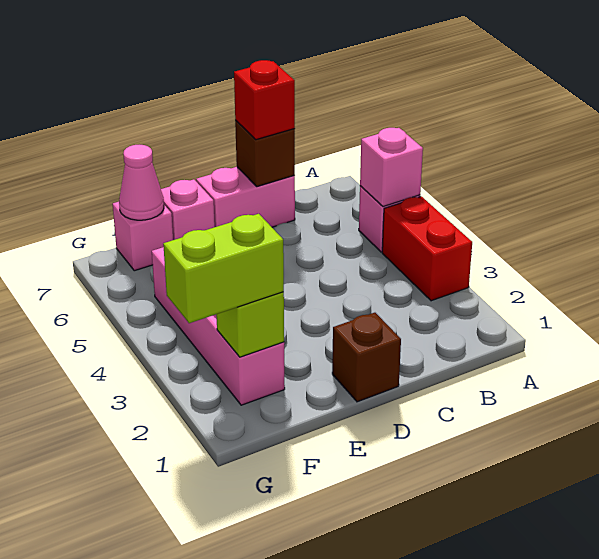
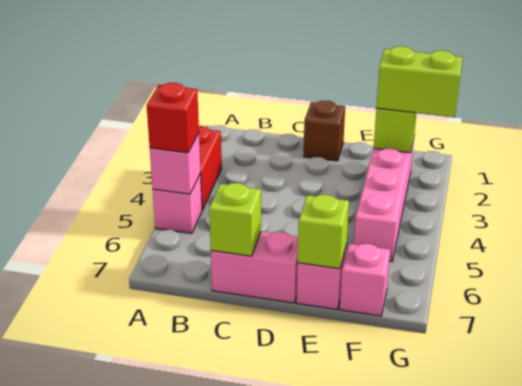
brown brick C7 level 2 -> lime brick C7 level 2
red brick C7 level 3 -> red brick A5 level 3
none -> lime brick E7 level 2
pink cone F7 level 2 -> none

